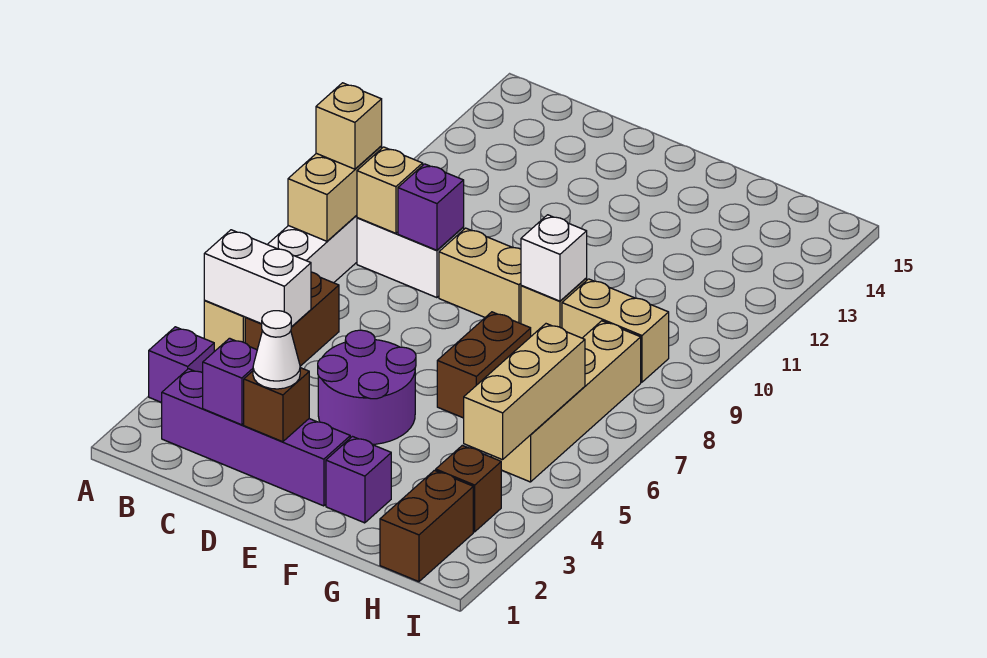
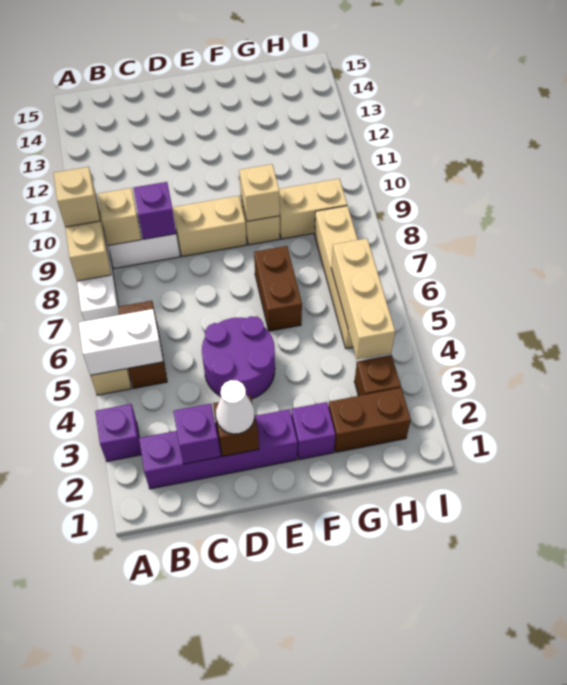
white brick F9 level 2 -> tan brick F9 level 2
brown brick H1:H2 level 1 -> brown brick G2:H2 level 1

